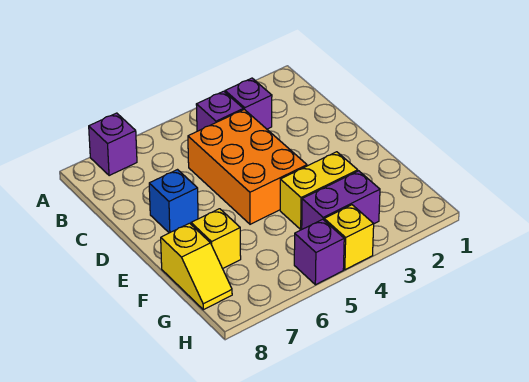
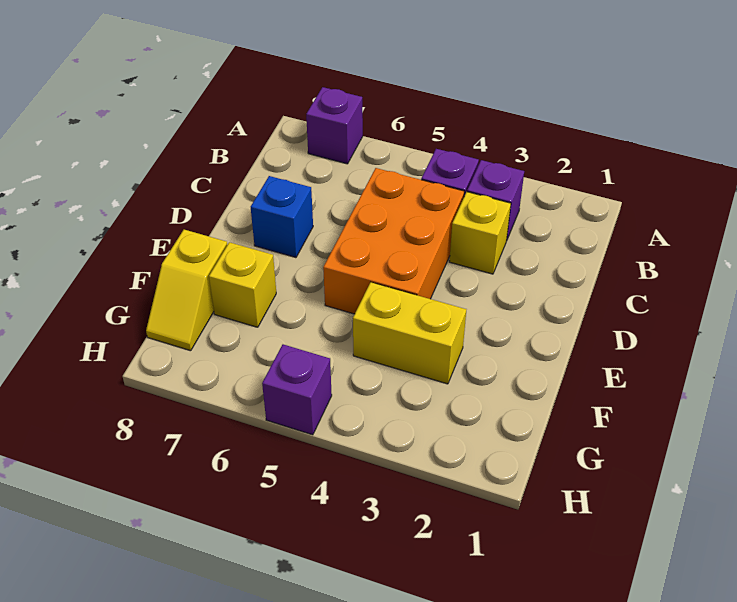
purple brick G3:G4 level 1 -> none
yellow brick H4 level 1 -> yellow brick C3 level 1

